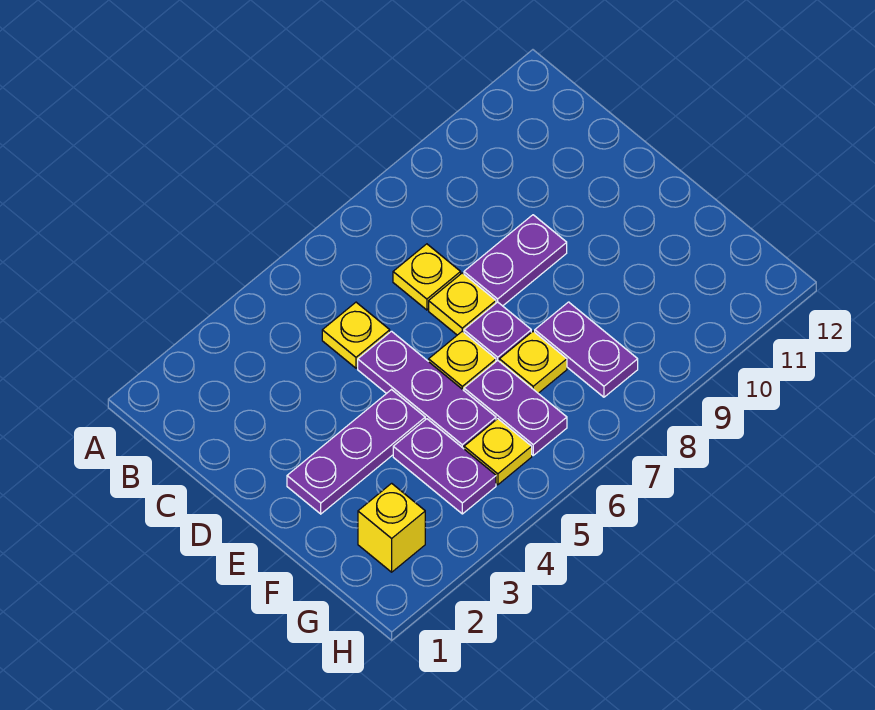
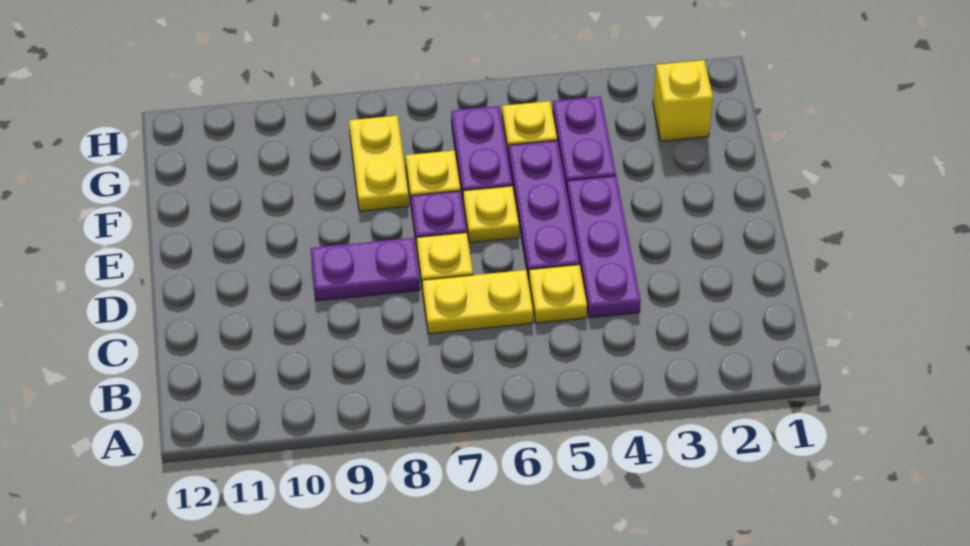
yellow plate C7 level 1 -> yellow plate C6:C7 level 1
purple plate E2:E4 level 1 -> purple plate C4:E4 level 1
purple plate F8:G8 level 1 -> yellow plate F8:G8 level 1

